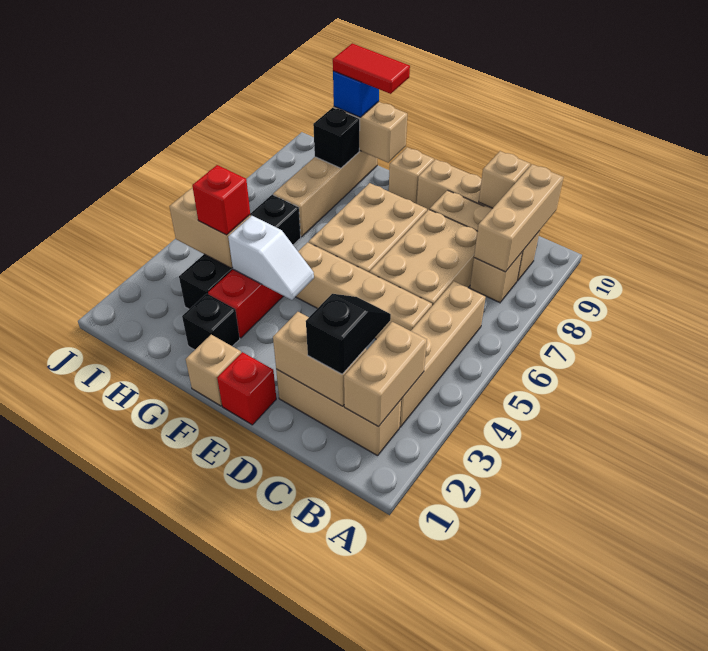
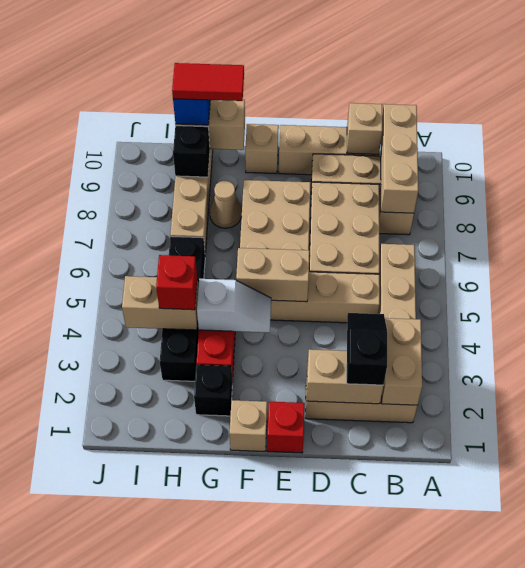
none -> tan brick E5:F5 level 2
none -> tan cone G8 level 1

